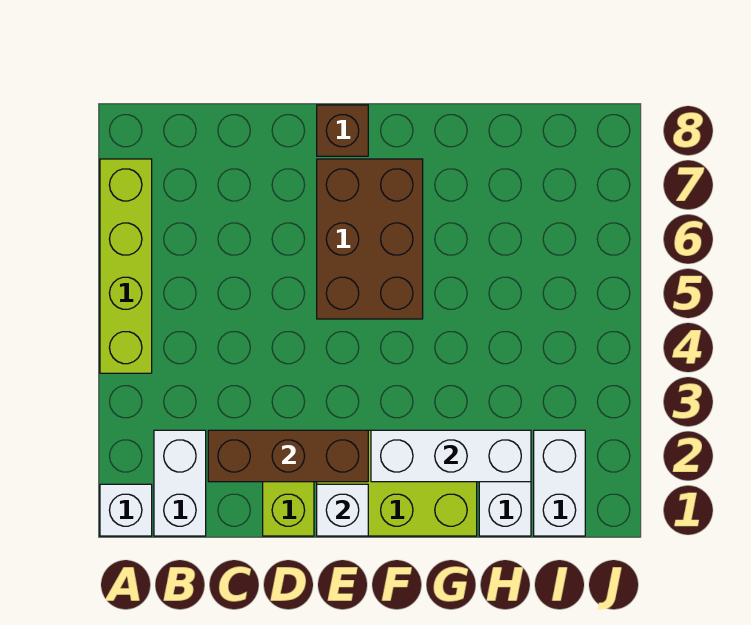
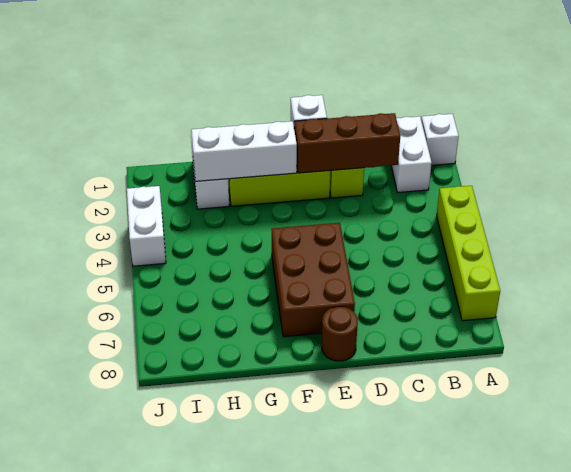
brown brick E8 level 1 -> brown round brick E8 level 1
white brick I1:I2 level 1 -> white brick J3:J4 level 1

